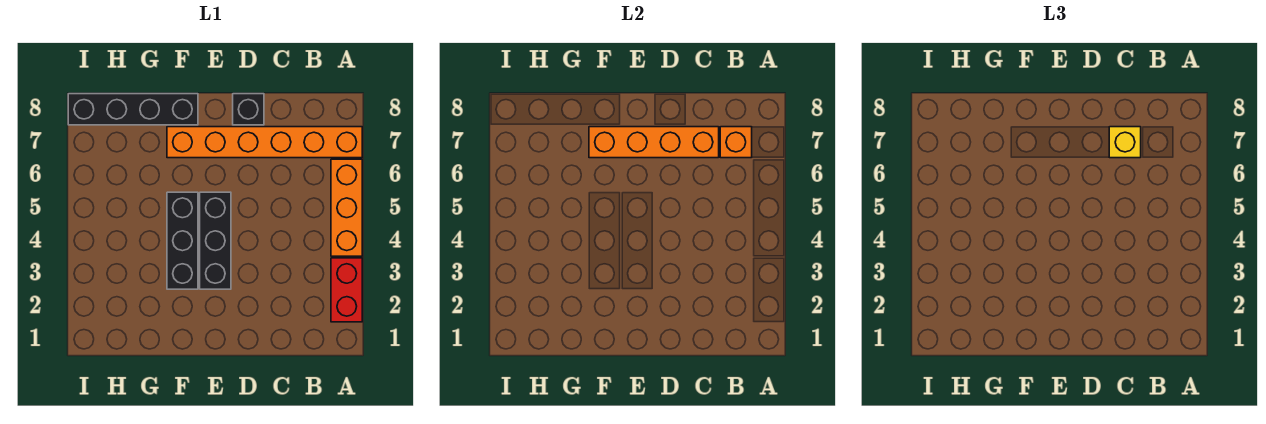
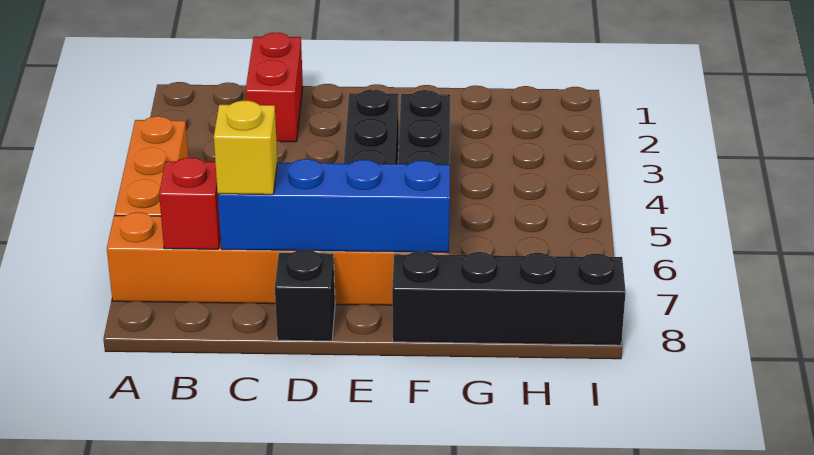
red brick A2:A3 level 1 -> red brick C1:C2 level 1
orange brick B7 level 2 -> red brick B7 level 2
orange brick C7:F7 level 2 -> blue brick C7:F7 level 2

